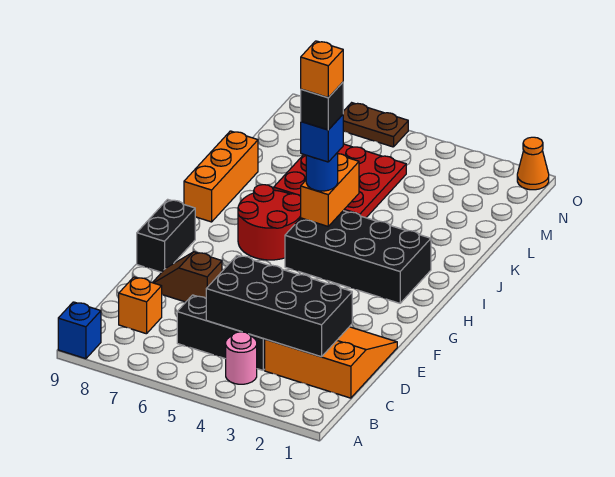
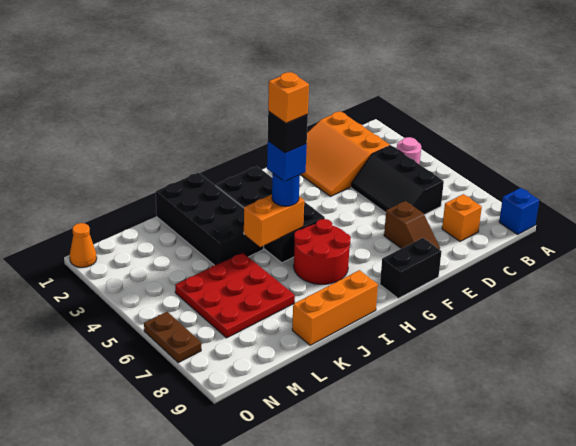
black brick C2:D5 level 2 -> black brick J1:K4 level 1

